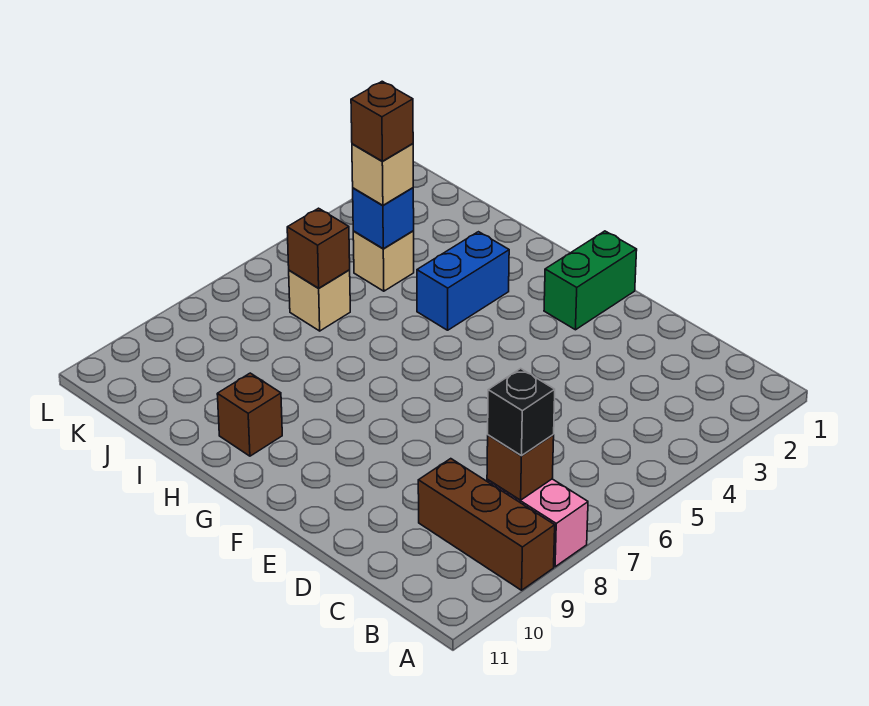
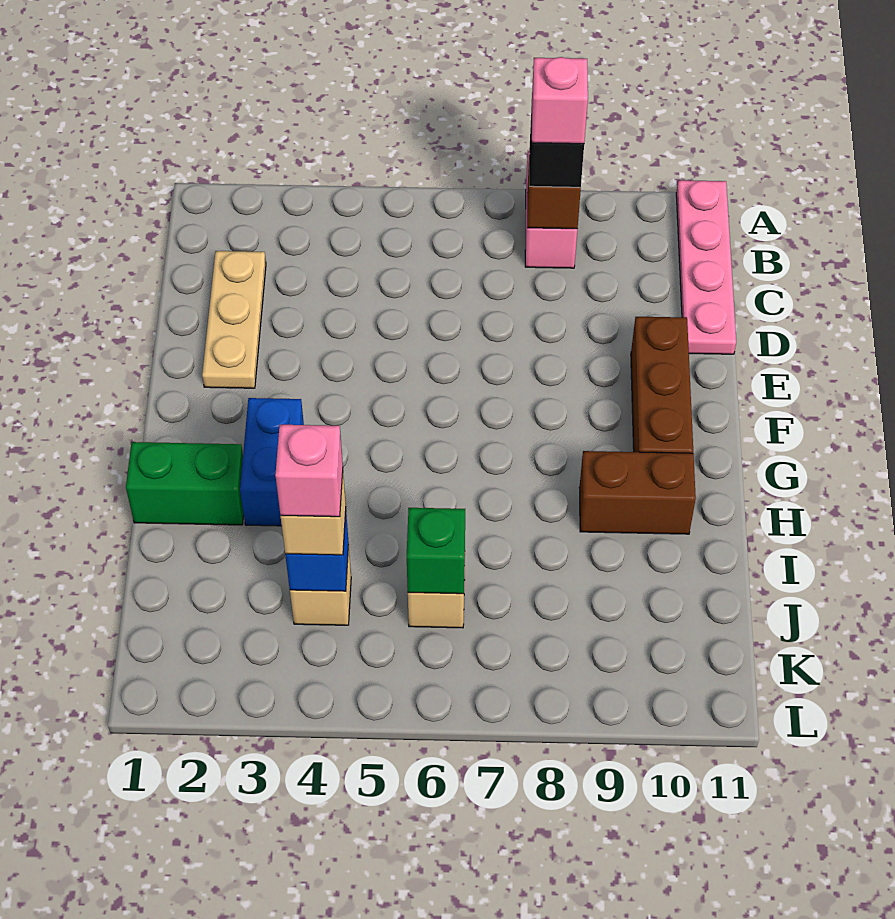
brown brick A9:C9 level 1 -> brown brick E10:G10 level 1
none -> pink plate A11:D11 level 1
none -> pink brick B8 level 4
none -> tan plate C2:E2 level 1
green brick F1:F2 level 1 -> green brick H1:H2 level 1
blue brick H3:H4 level 1 -> blue brick G3:H3 level 1
brown brick H10 level 1 -> brown brick H9:H10 level 1
brown brick J4 level 4 -> pink brick J4 level 4
brown brick J6 level 2 -> green brick J6 level 2

